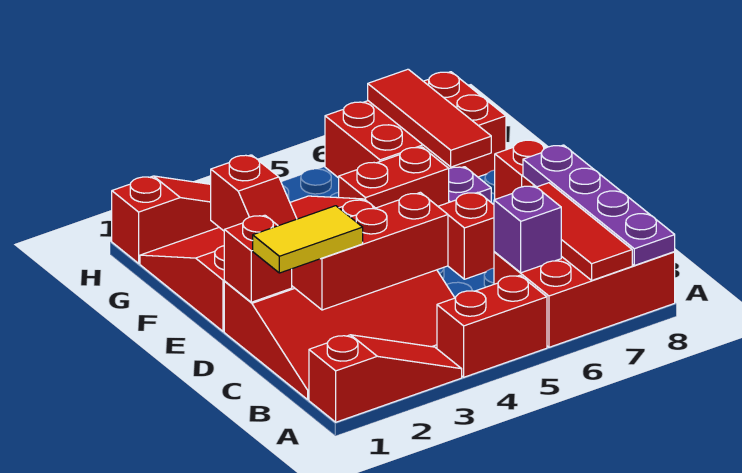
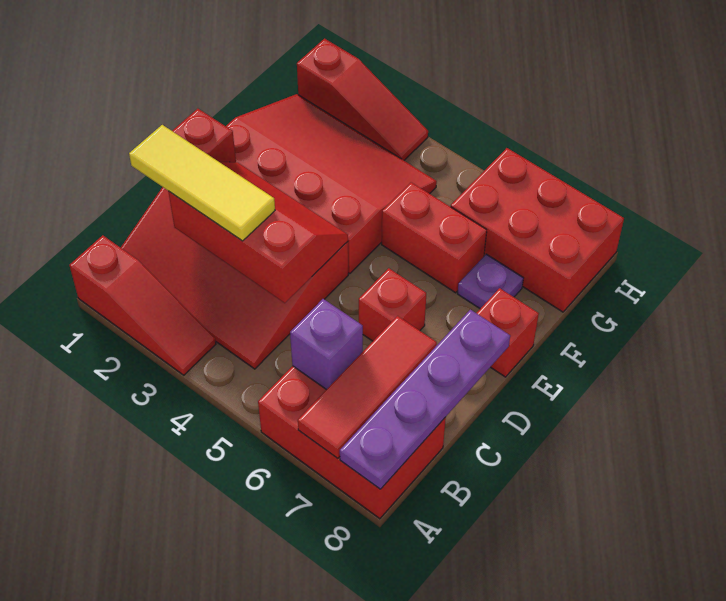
red brick A4:A5 level 1 -> none
yellow tile C1:C2 level 3 -> yellow tile C1:C3 level 3
red slope E2:F2 level 2 top F -> none
red tile F7:H7 level 2 -> none

